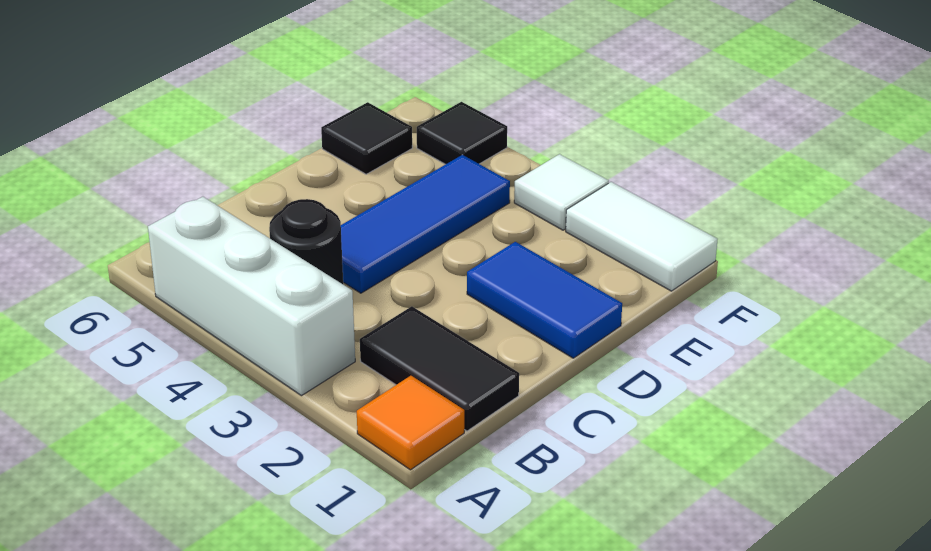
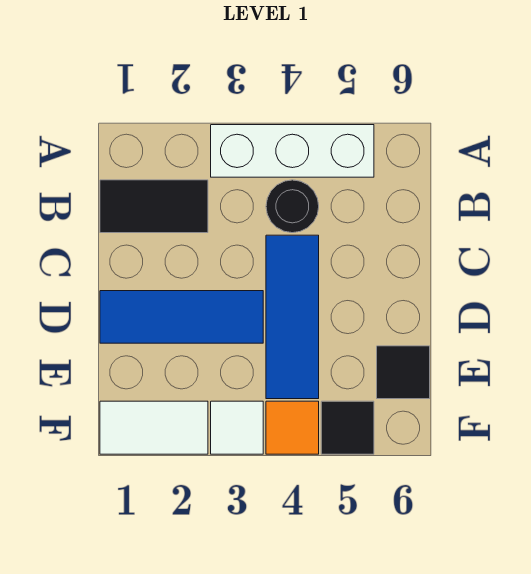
orange tile A1 level 1 -> orange tile F4 level 1
blue tile D1:D2 level 1 -> blue tile D1:D3 level 1

